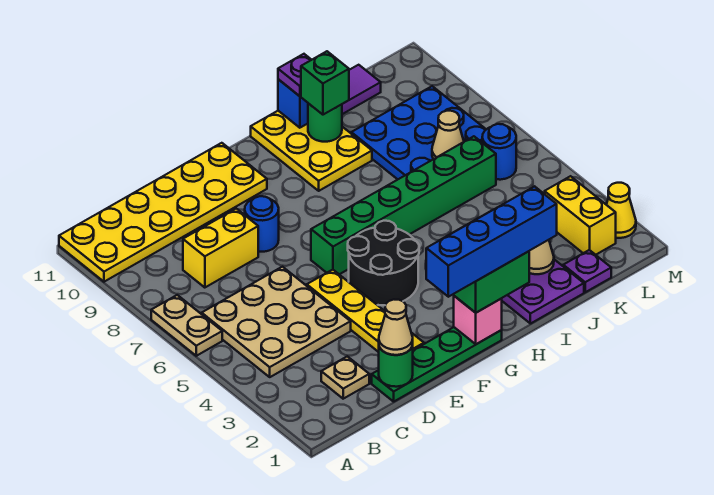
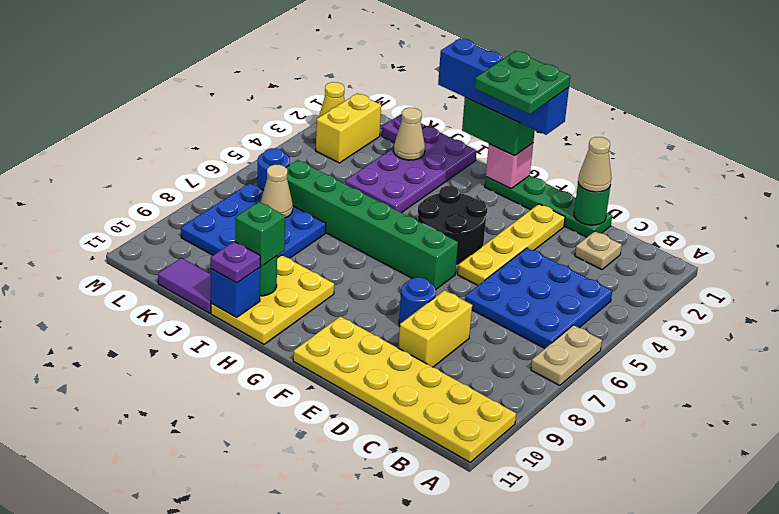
tan plate B4:D6 level 1 -> blue plate B4:D6 level 1
yellow brick C8:D8 level 1 -> yellow brick D8:D9 level 1
none -> green plate F1:G2 level 5

